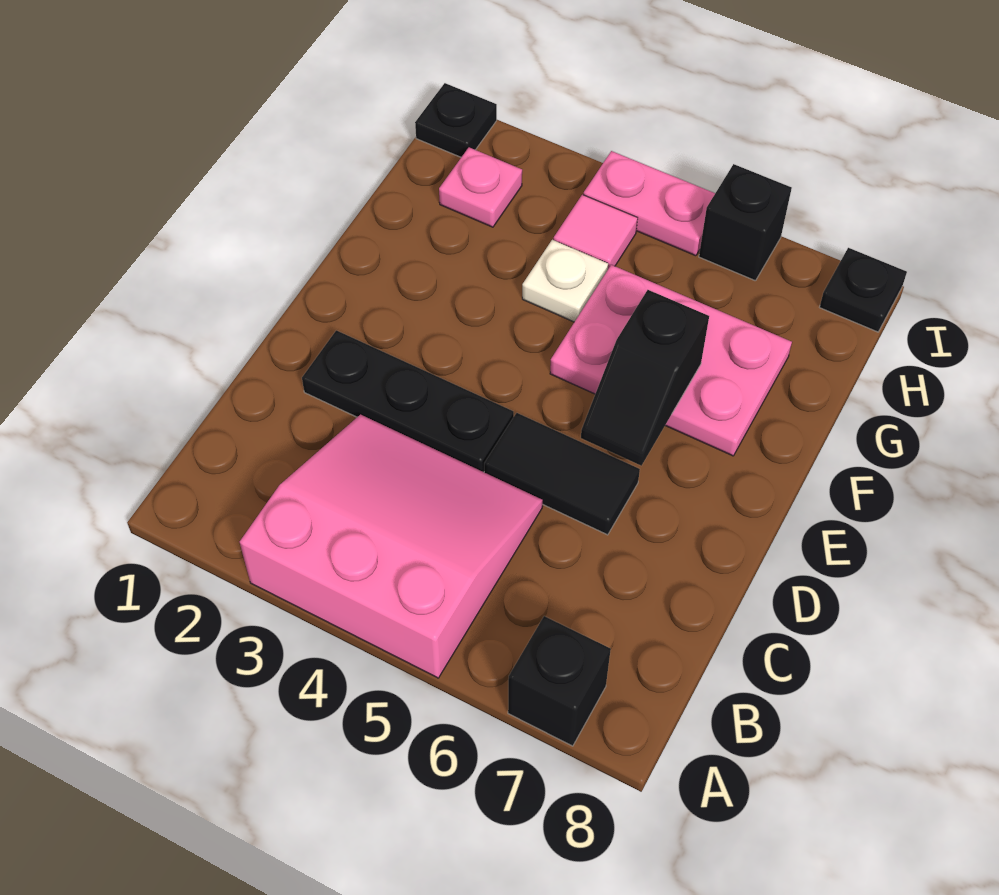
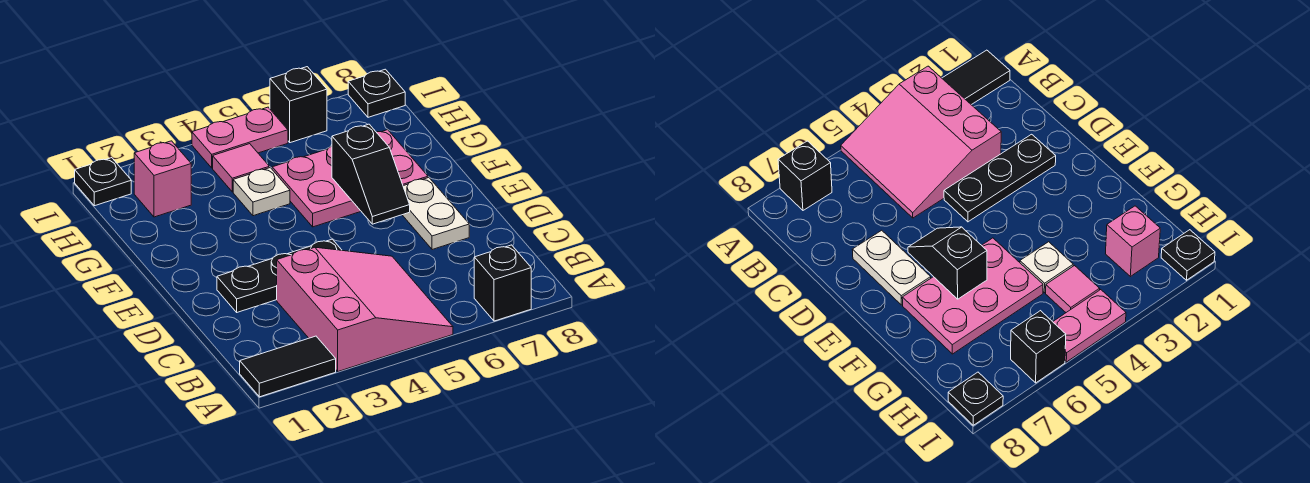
pink slope A3:C5 level 1 top A -> pink slope A3:C5 level 1 top 3
black tile D5:D6 level 1 -> black tile A1:A2 level 1
none -> white plate D7:E7 level 1
pink plate H2 level 1 -> pink brick H2 level 1

